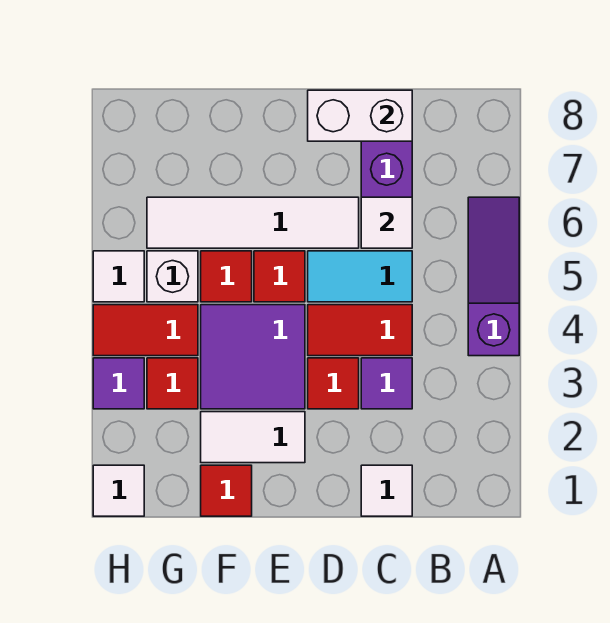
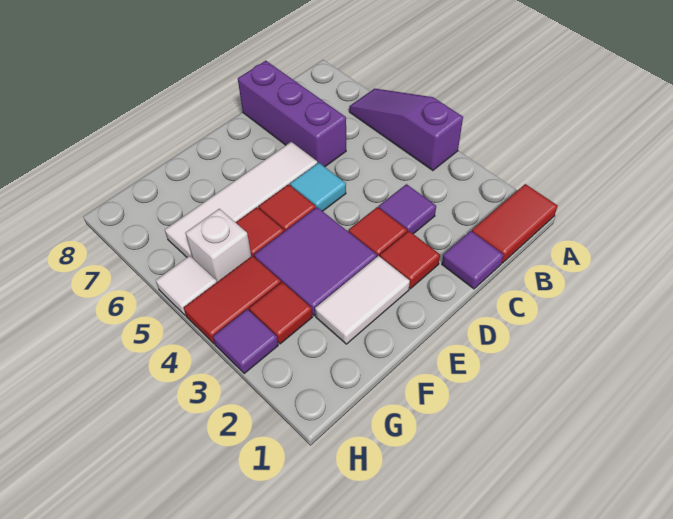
white tile C1 level 1 -> purple tile C1 level 1
red tile C4:D4 level 1 -> red tile A1:B1 level 1
cyan tile C5:D5 level 1 -> cyan tile D5 level 1
white tile C6 level 2 -> none
white brick C8:D8 level 2 -> none
red tile F1 level 1 -> red tile D2 level 1
white tile H1 level 1 -> none

